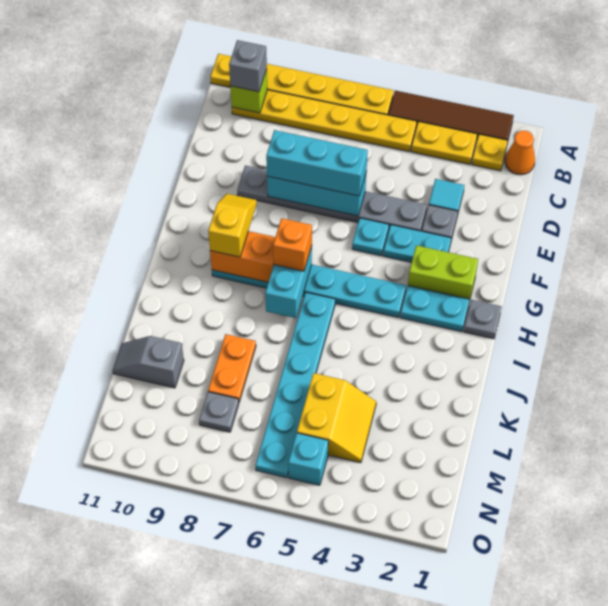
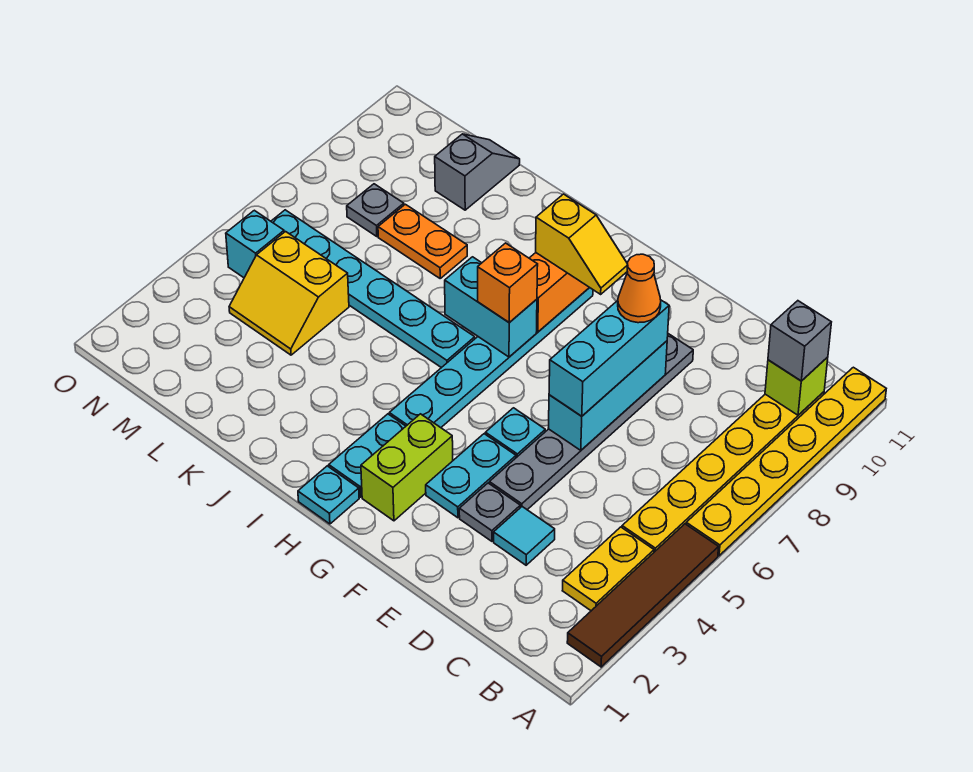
orange cone B1 level 1 -> orange cone E8 level 4
yellow plate B2 level 1 -> none
grey plate H1 level 1 -> cyan plate H1 level 1

